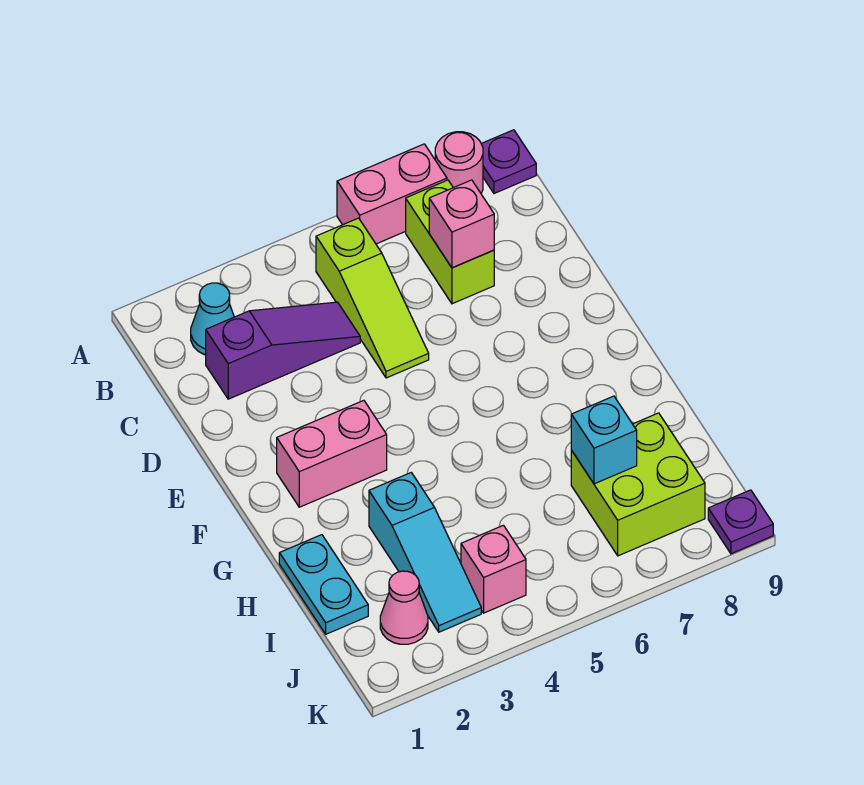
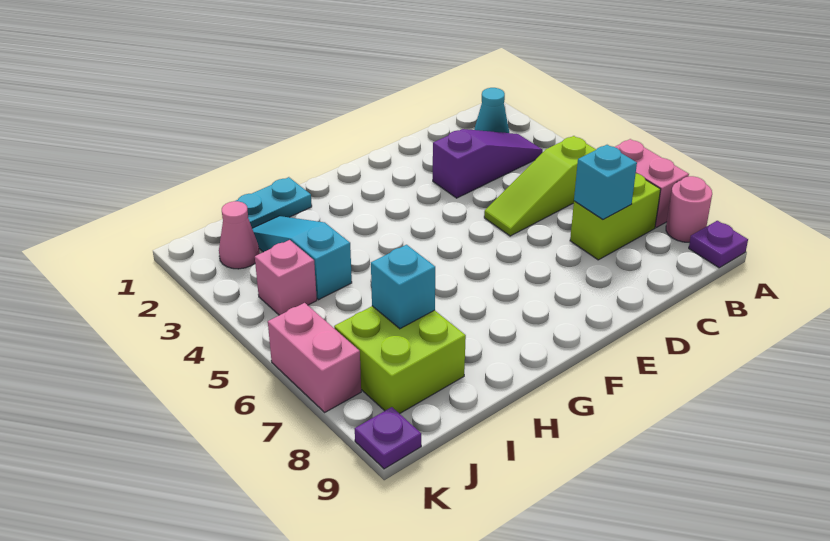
purple slope C2:C4 level 1 top 2 -> purple slope B3:D3 level 1 top D
pink brick C7 level 2 -> cyan brick C7 level 2
pink brick F2:F3 level 1 -> pink brick K6:K7 level 1
cyan slope H3:J3 level 1 top H -> cyan slope I2:I4 level 1 top 4

